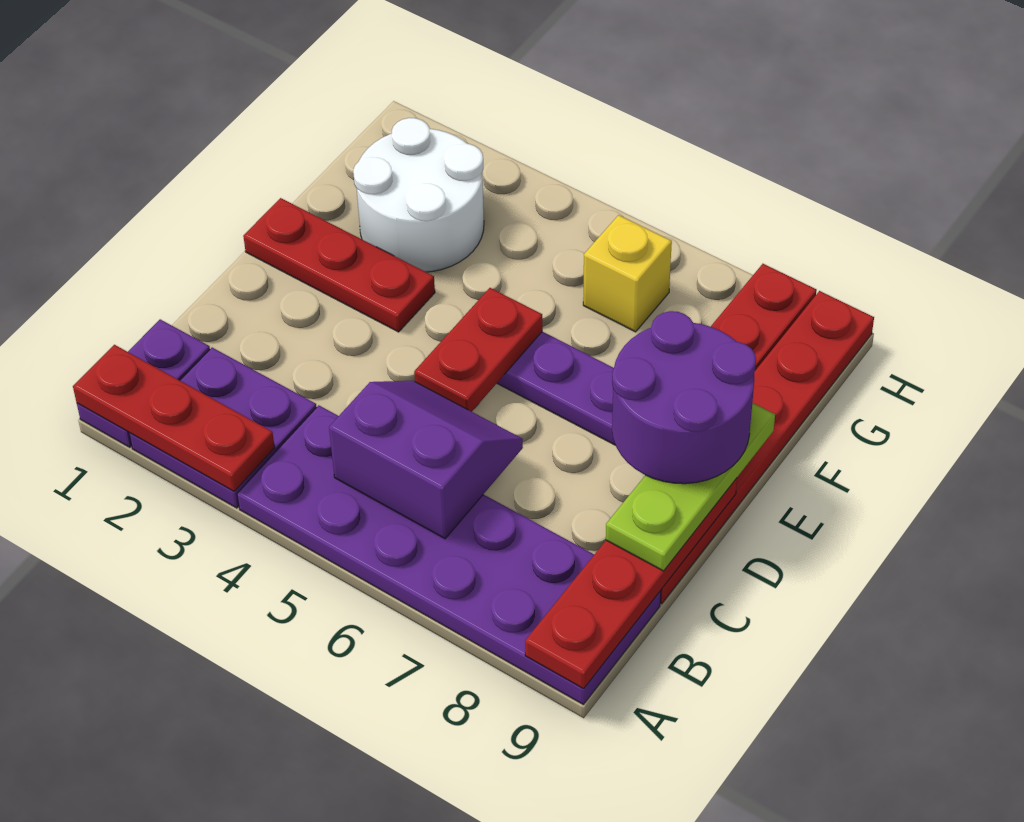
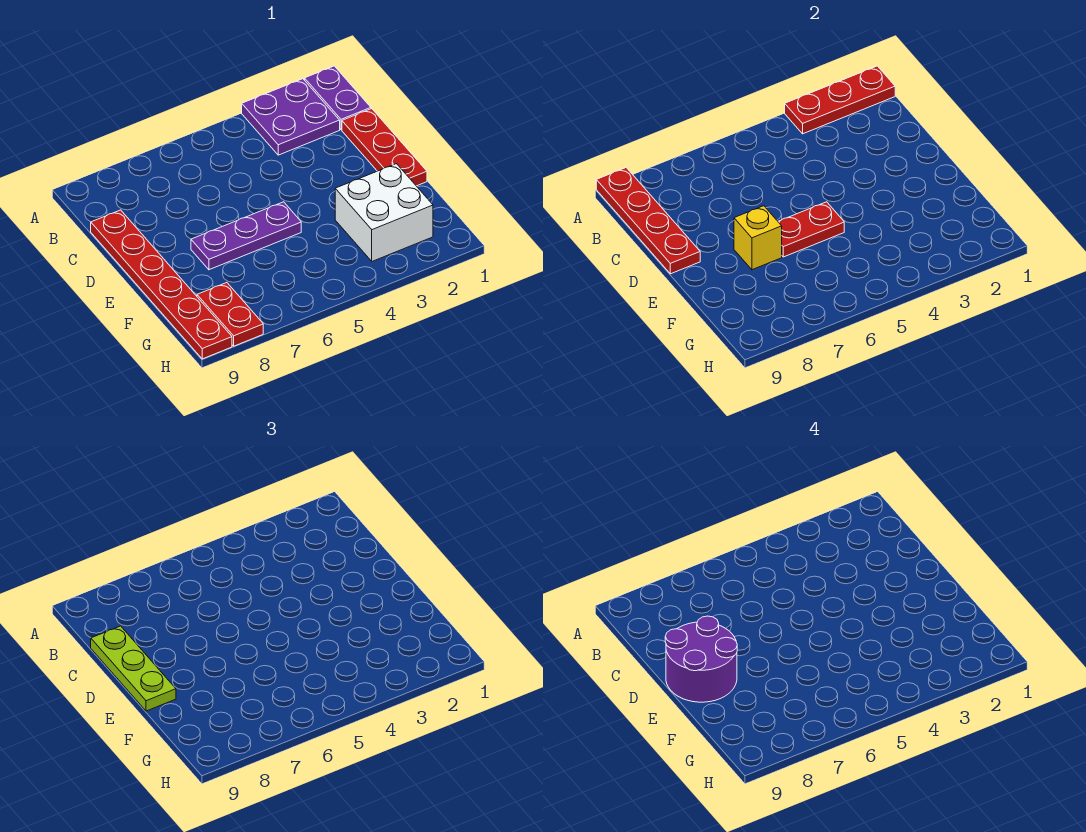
purple plate A4:B9 level 1 -> none
purple slope B5:C6 level 2 top B -> none
red plate D5:E5 level 2 -> red plate E5:E6 level 2
red plate E1:E3 level 1 -> red plate C1:E1 level 1
white round brick F2:G3 level 1 -> white brick F2:G3 level 1
yellow brick G6 level 1 -> yellow brick E7 level 2

